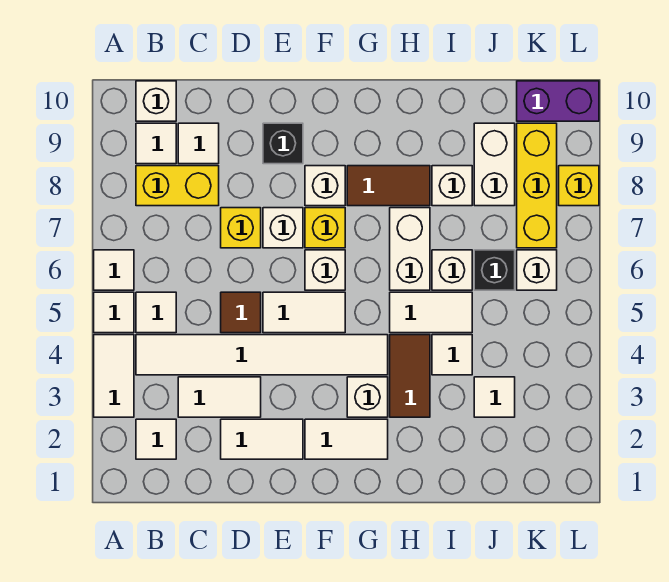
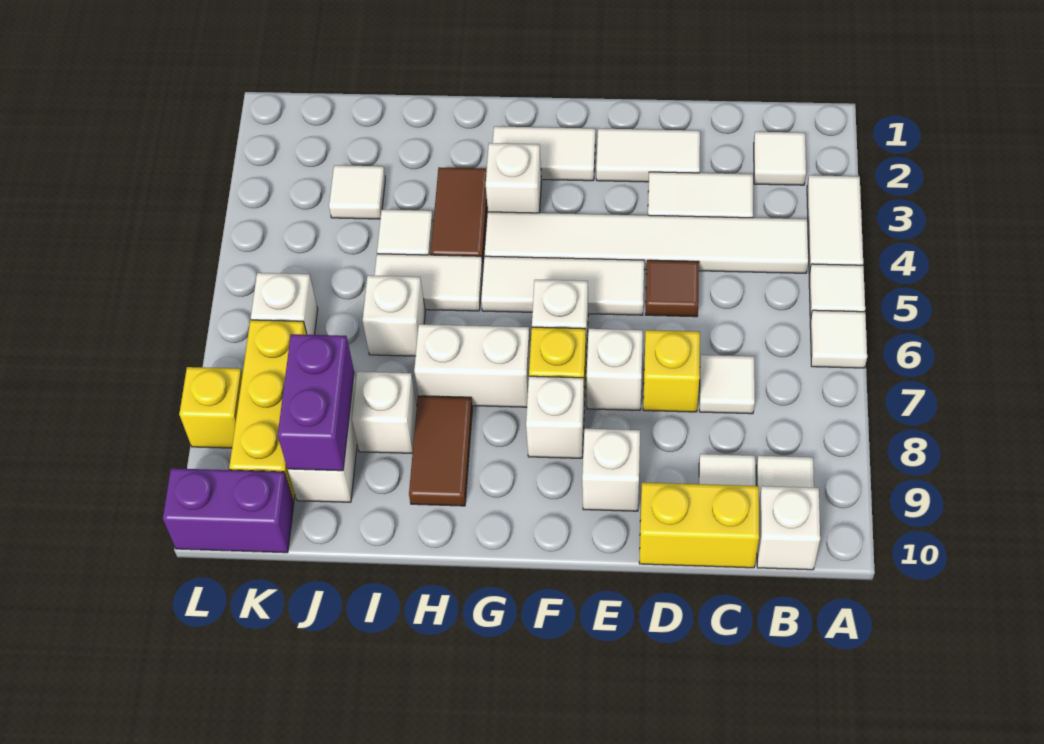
white tile B5 level 1 -> white tile C7 level 1
yellow brick B8:C8 level 1 -> yellow brick C10:D10 level 1
white tile E5:F5 level 1 -> white tile E5:G5 level 1
black brick E9 level 1 -> white brick E9 level 1
brown tile G8:H8 level 1 -> brown tile H8:H9 level 1
white brick H6:H7 level 1 -> white brick G7:H7 level 1
black brick J6 level 1 -> none
none -> purple brick J8:J9 level 2

